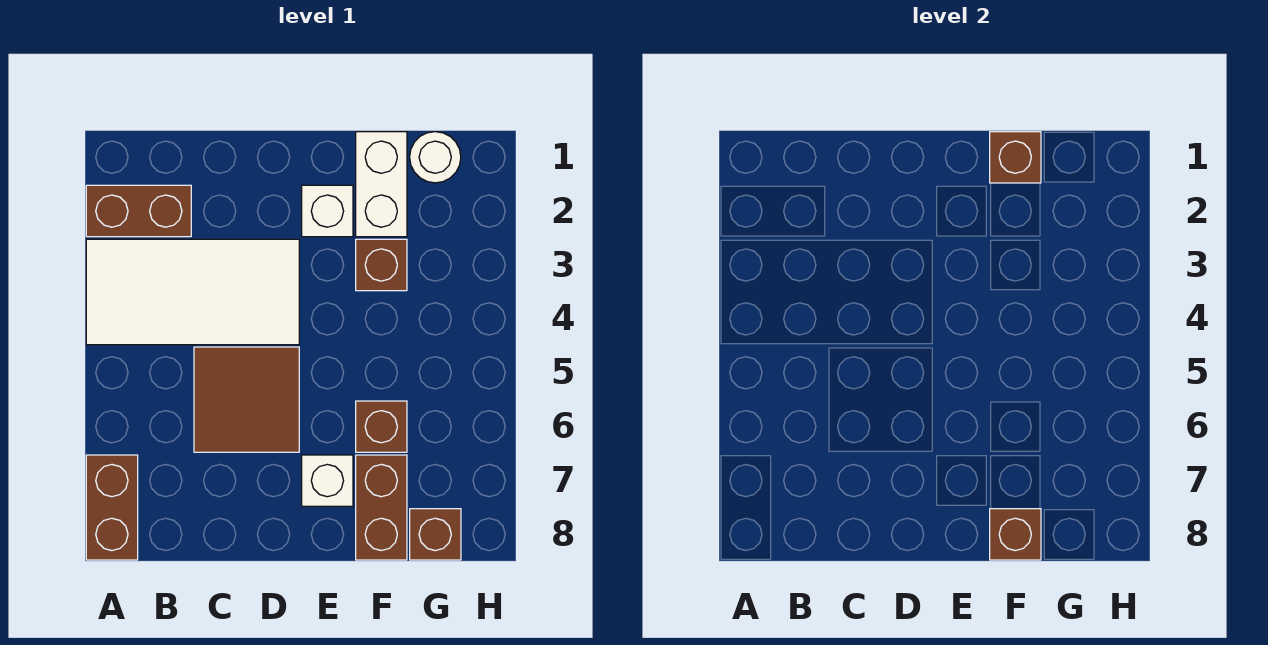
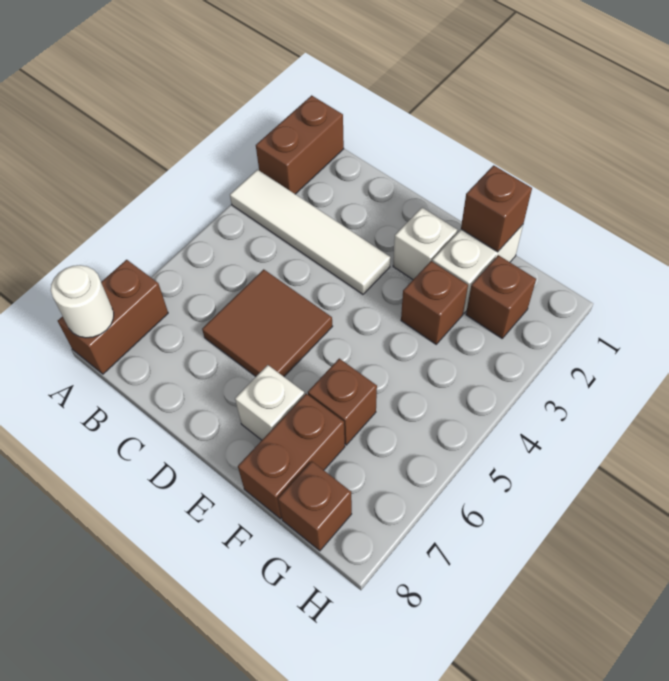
brown brick A2:B2 level 1 -> brown brick A1:A2 level 1
white tile A3:D4 level 1 -> white tile A3:D3 level 1
brown brick F8 level 2 -> brown brick G2 level 1
white round brick G1 level 1 -> white round brick A8 level 2

